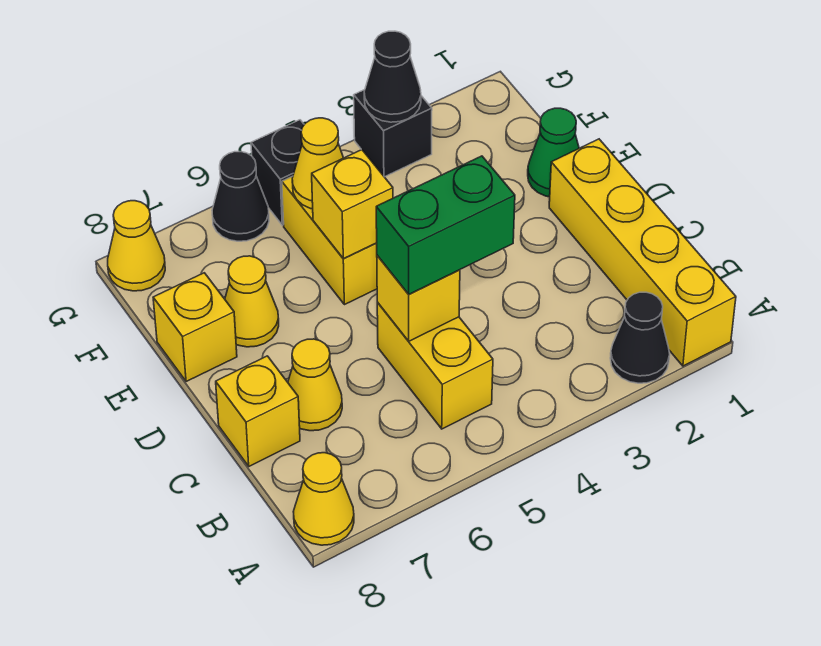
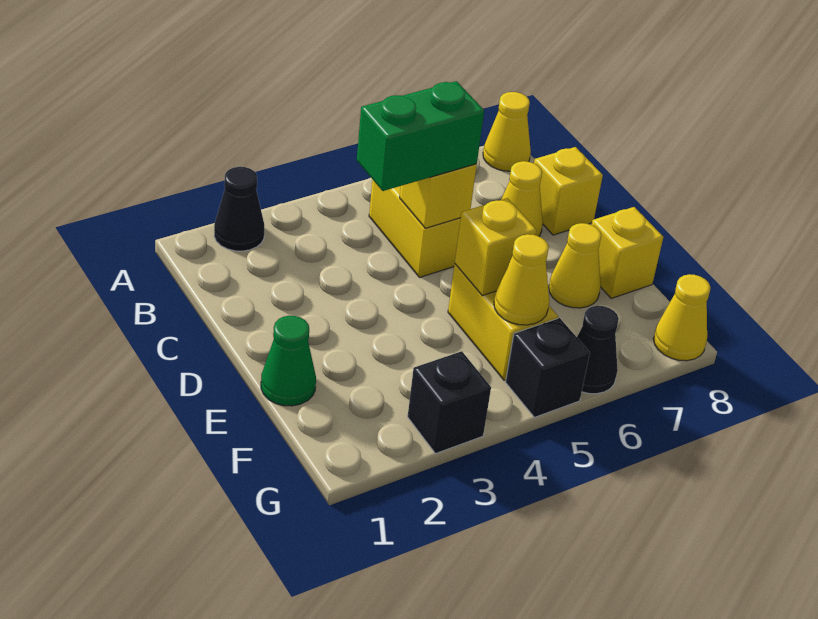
yellow brick A1:D1 level 1 -> none
black cone G3 level 2 -> none

